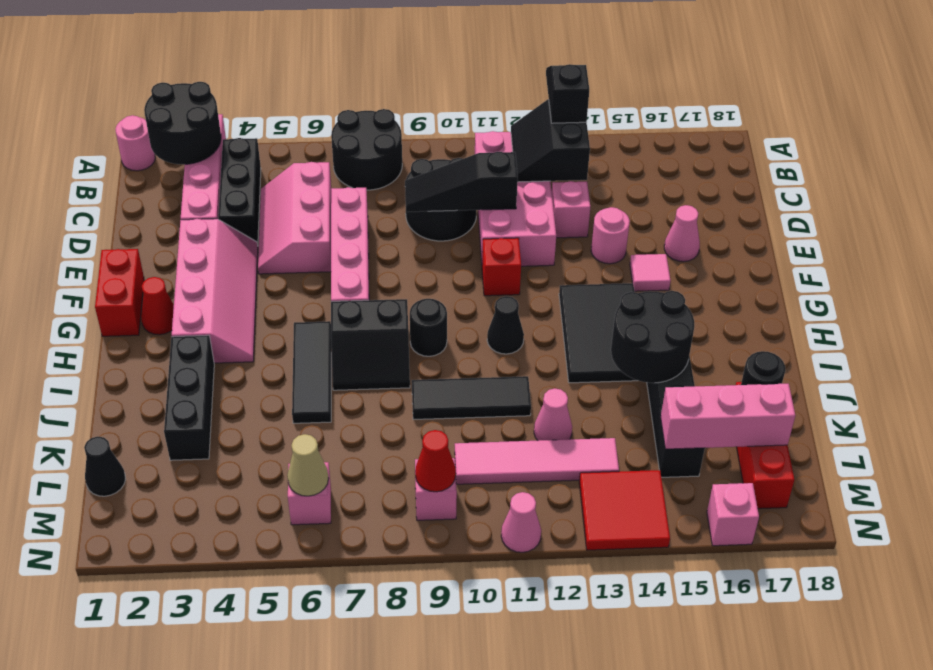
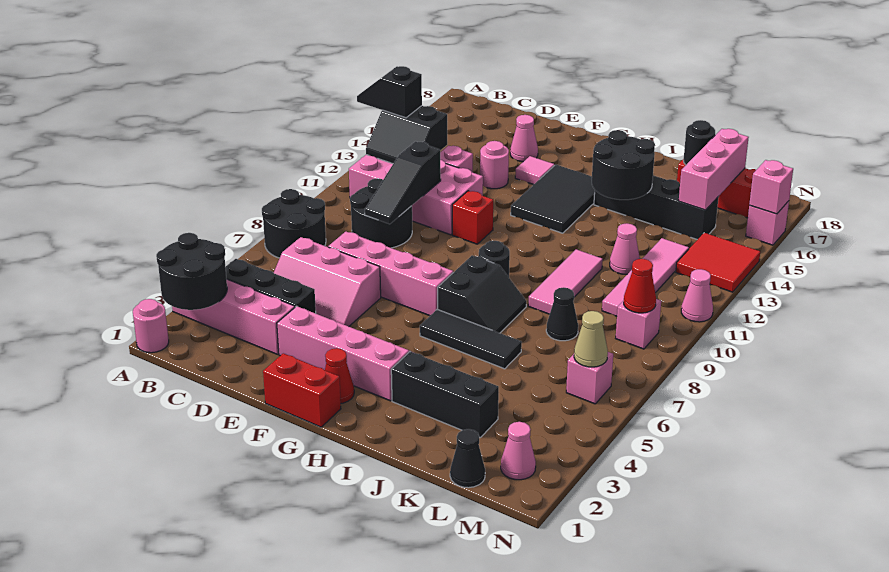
black tile G13:I14 level 1 -> black tile G13:H15 level 1
black cone H11 level 1 -> black cone K8 level 1
black tile J9:J11 level 1 -> pink tile J9:J11 level 1
none -> pink cone M2 level 1
none -> pink brick N16 level 2

